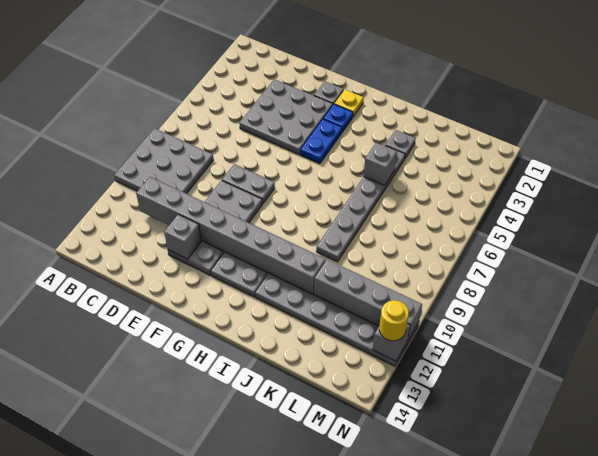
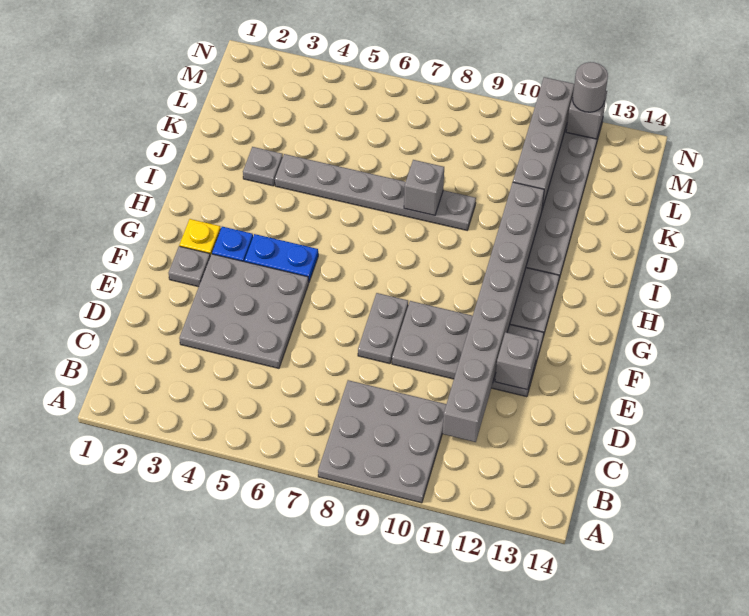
grey brick J5 level 2 -> grey brick J8 level 2
yellow round brick N12 level 3 -> grey round brick N12 level 3

